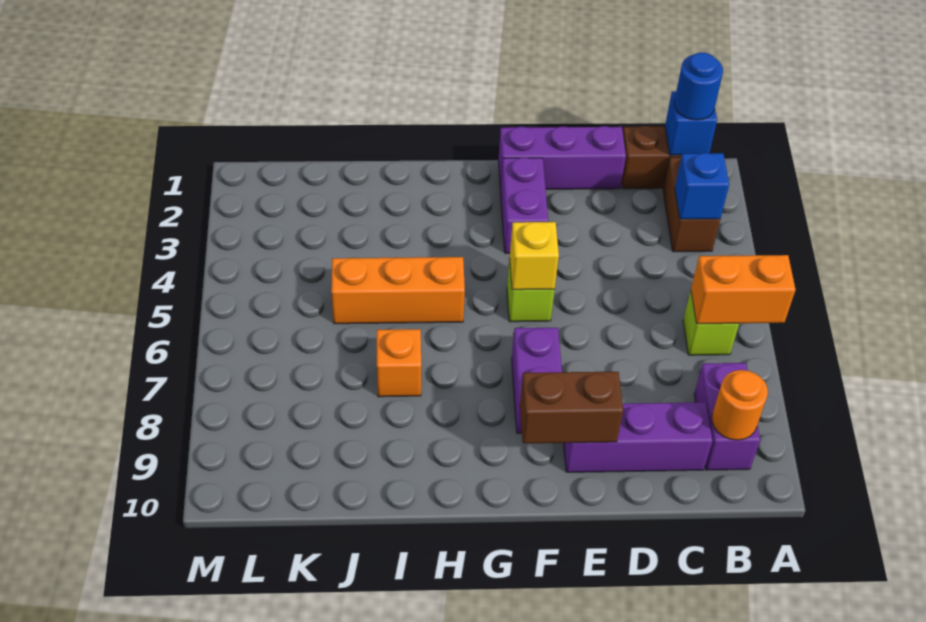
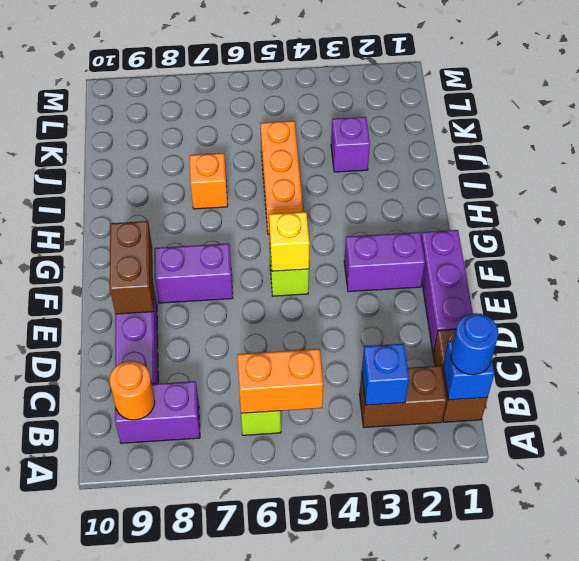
orange brick A6:B6 level 2 -> orange brick B5:B6 level 2
none -> purple brick J3 level 1

